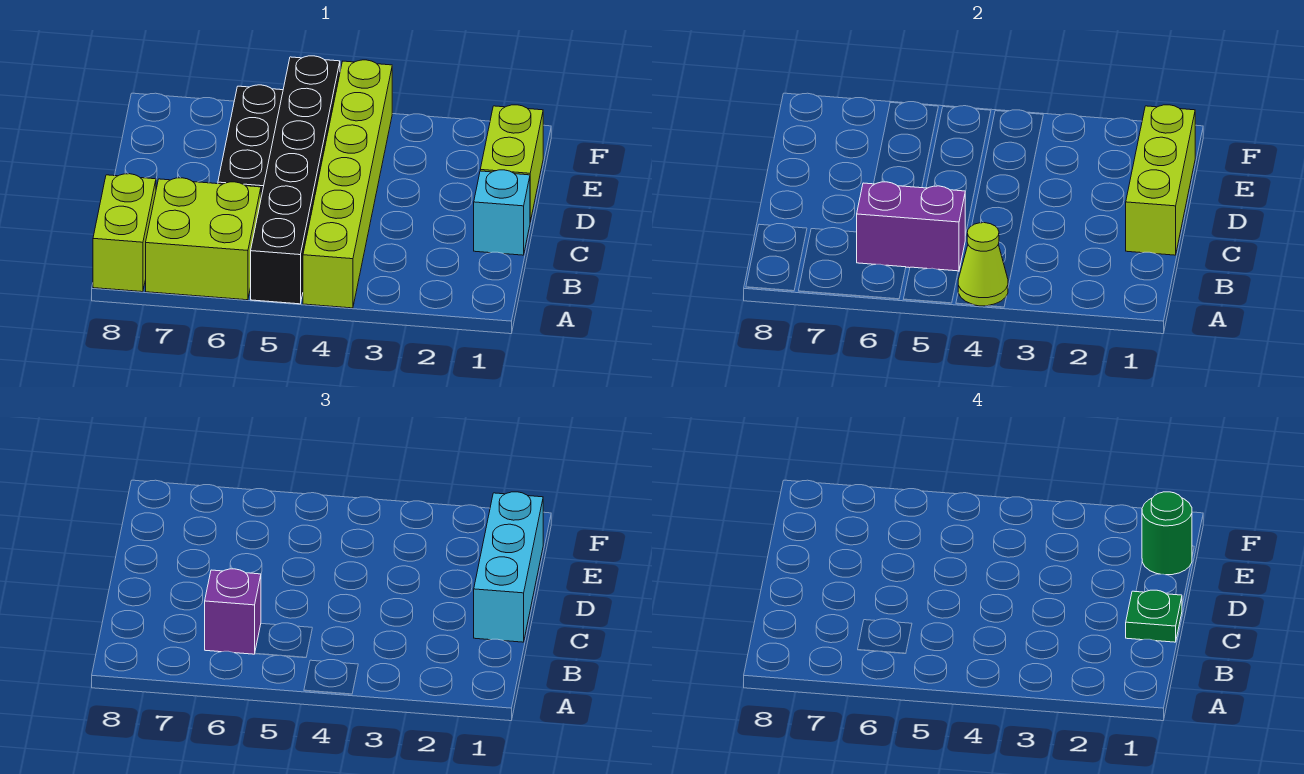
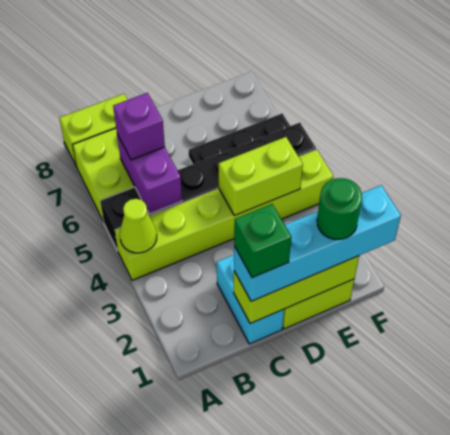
cyan brick C1 level 1 -> cyan brick C1:C2 level 1
cyan brick C1:E1 level 3 -> cyan brick C1:F1 level 3
green plate C1 level 4 -> green brick C1 level 4
none -> lime brick D4:E4 level 2

